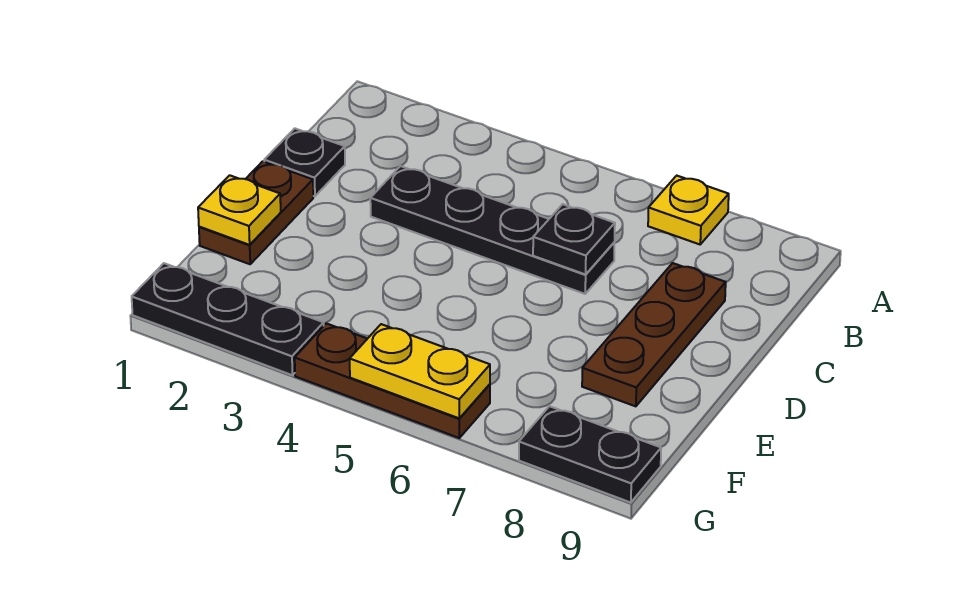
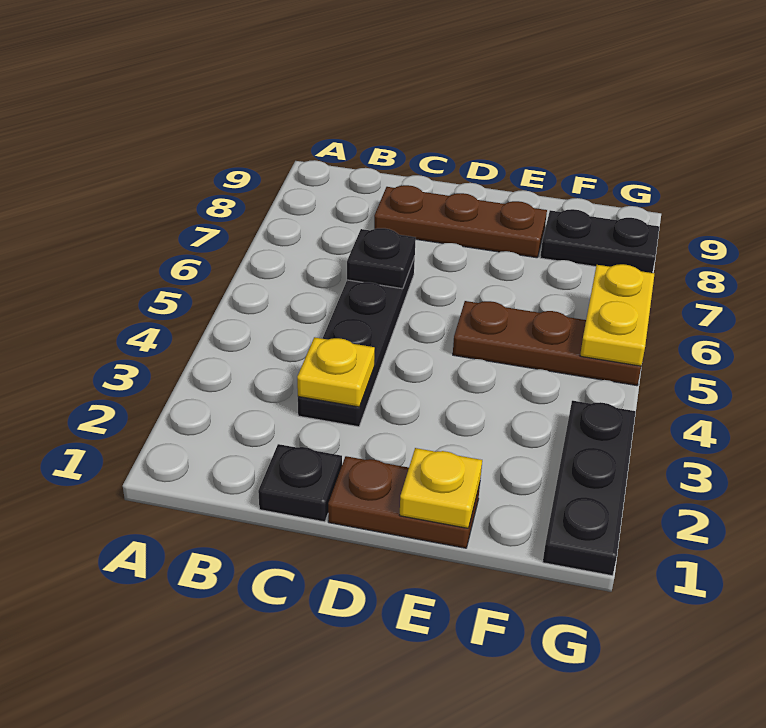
yellow plate A7 level 1 -> yellow plate C3 level 2
brown plate G4:G6 level 1 -> brown plate E5:G5 level 1
black plate G8:G9 level 1 -> black plate F8:G8 level 1

